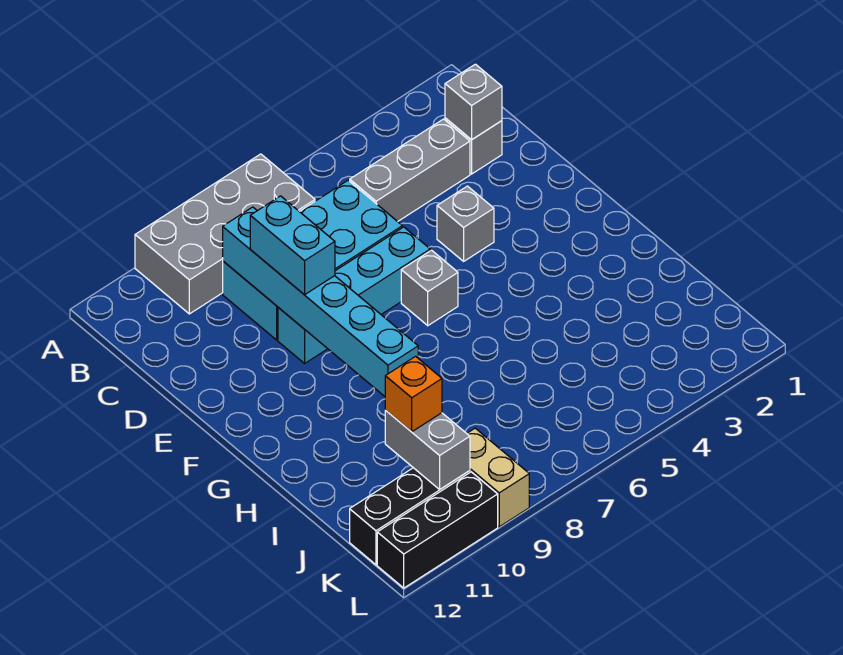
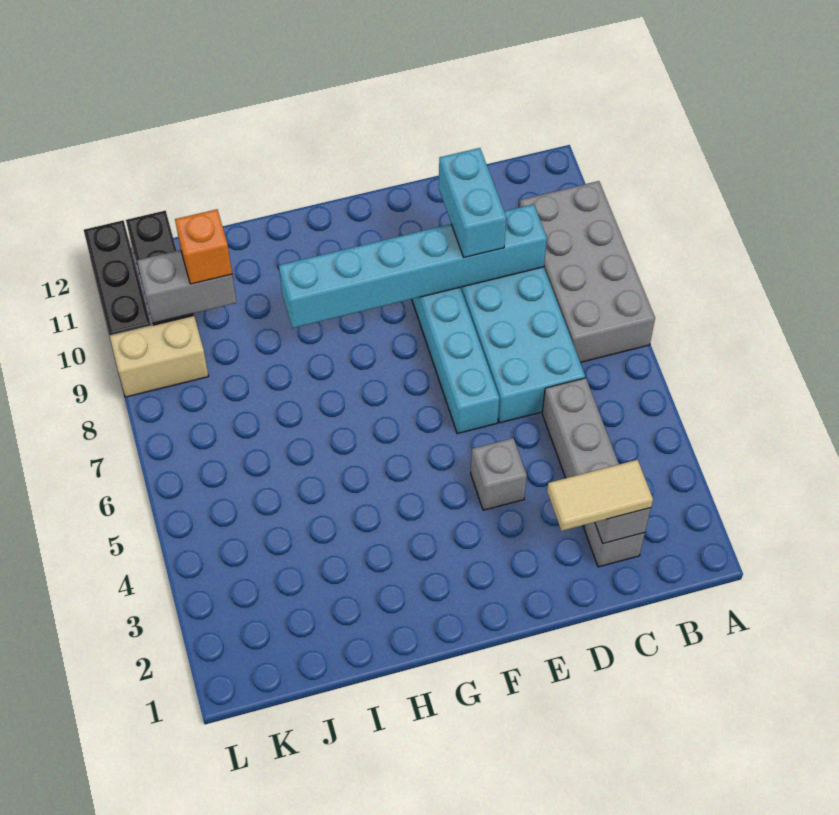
none -> tan tile C2:D2 level 3
cyan brick D9:E9 level 3 -> cyan brick D9:D10 level 3
grey brick F6 level 1 -> none

